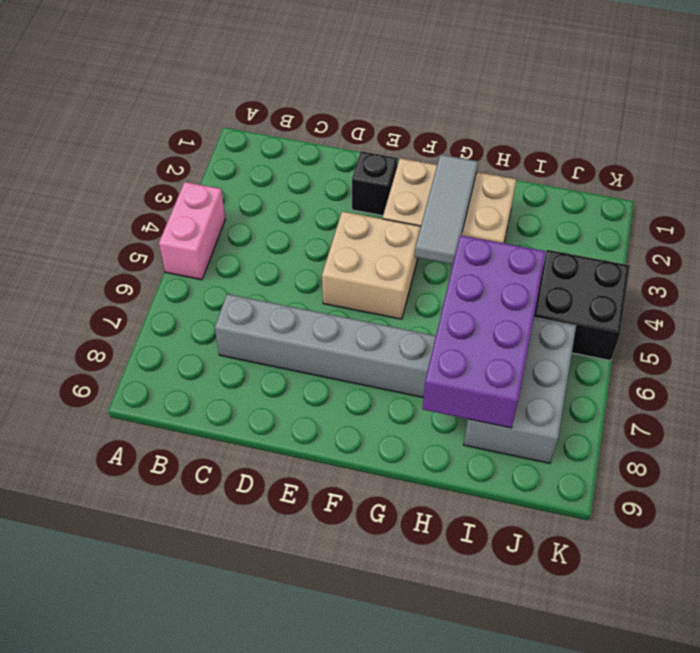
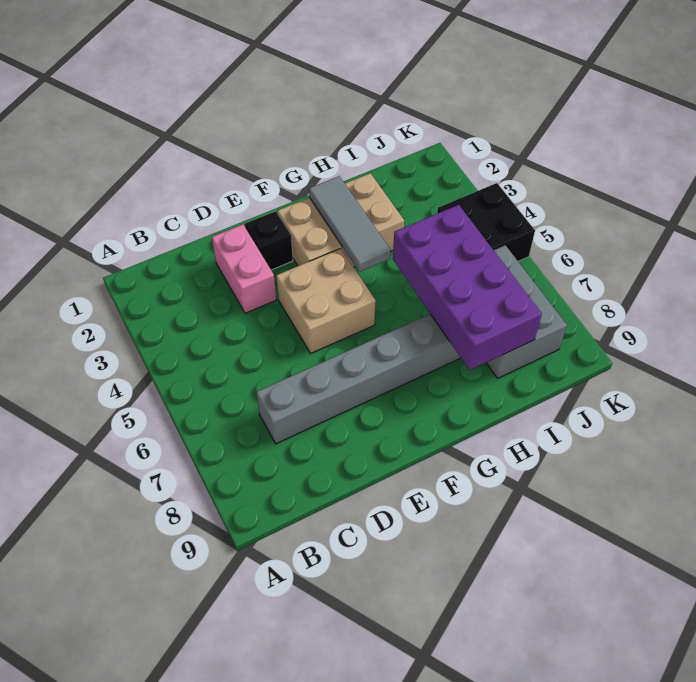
pink brick A4:A5 level 1 -> pink brick D2:D3 level 1

